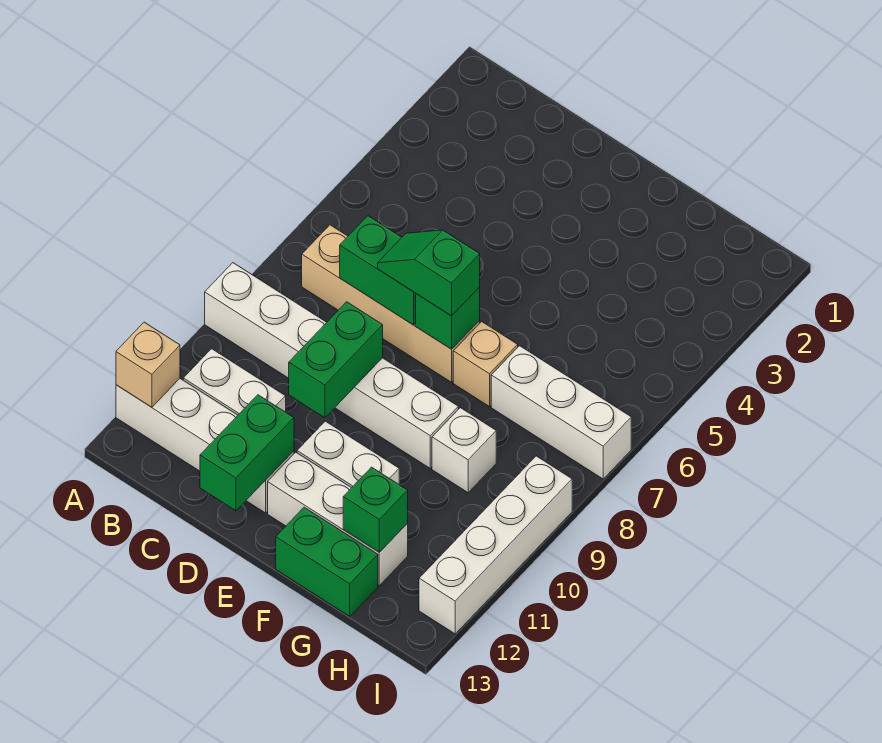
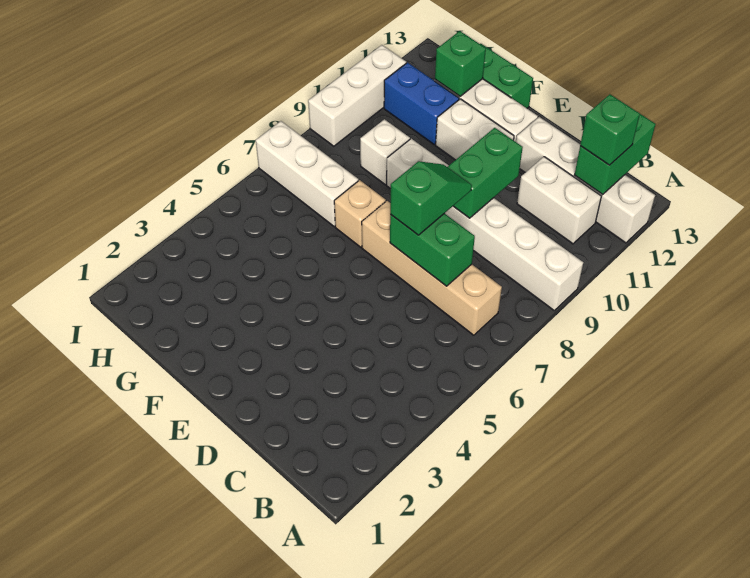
tan brick A12 level 2 -> none
green slope D7:E7 level 3 top E -> green slope D7:D8 level 3 top 7
green brick D12:D13 level 2 -> green brick B12:B13 level 2
green brick E7 level 2 -> green brick B12 level 3
none -> blue brick G11:H11 level 1
white brick I9:I12 level 1 -> white brick I9:I11 level 1

